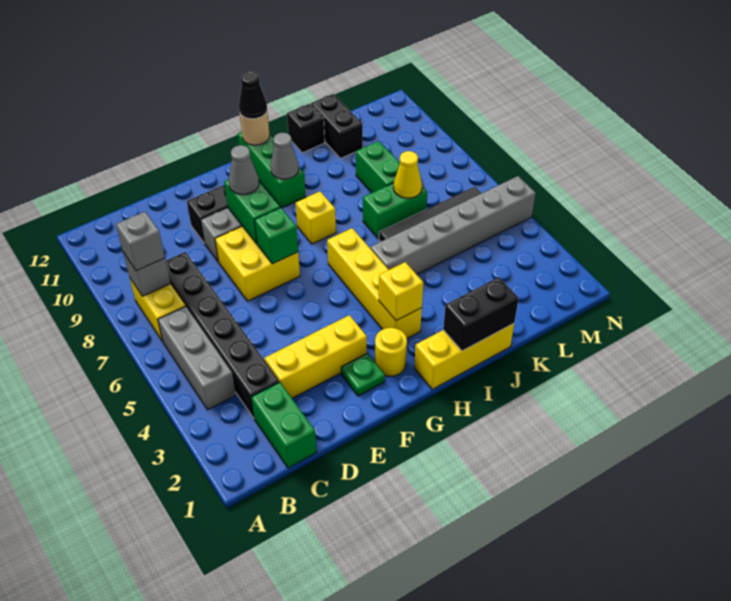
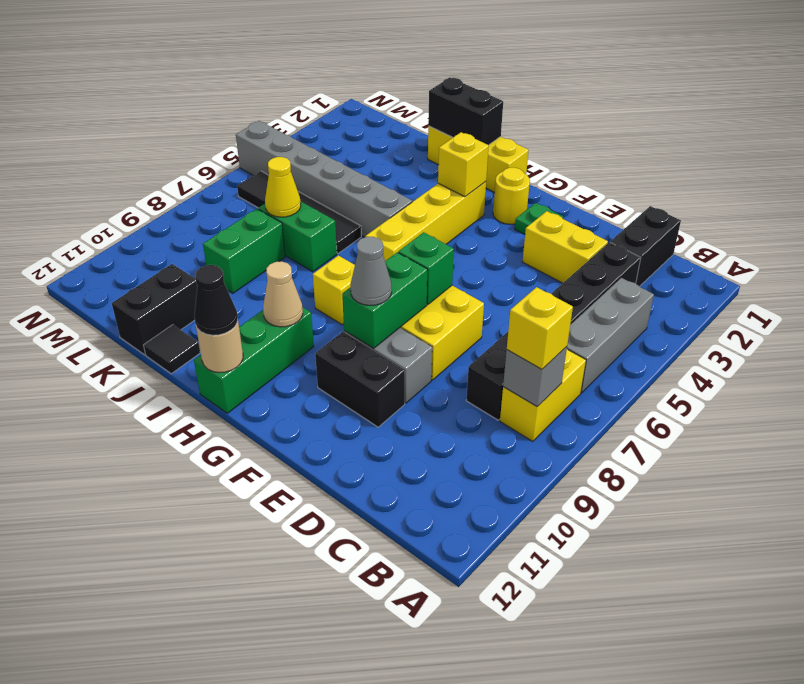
grey brick B8 level 3 -> yellow brick B8 level 3
green brick C1:C2 level 1 -> black brick C1:C2 level 1
yellow brick D3:F3 level 1 -> yellow brick D3:E3 level 1
grey cone H10 level 2 -> tan cone H10 level 2
black brick J12 level 1 -> black tile J12 level 1

